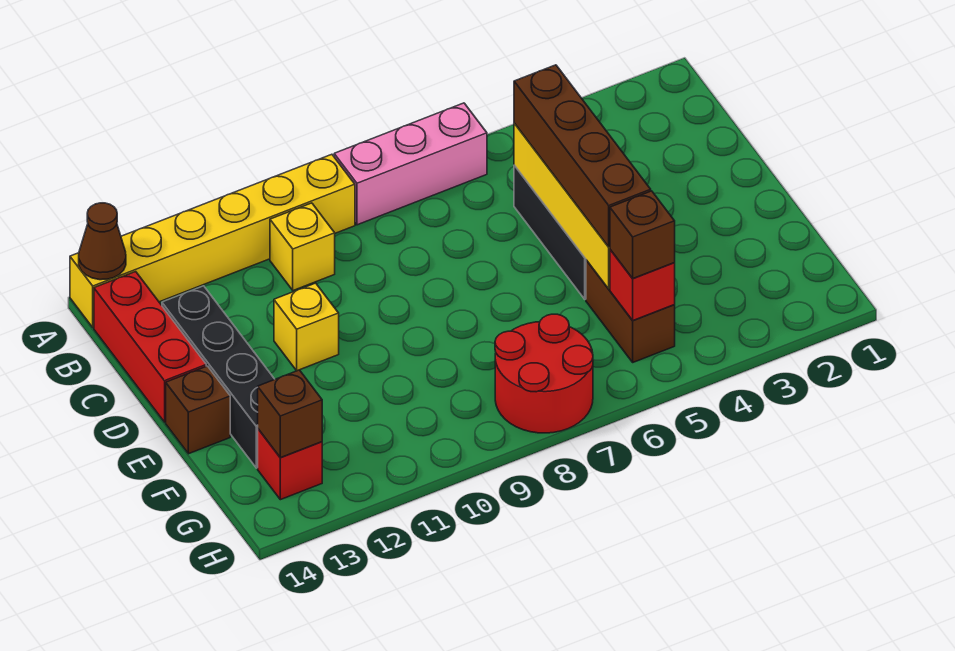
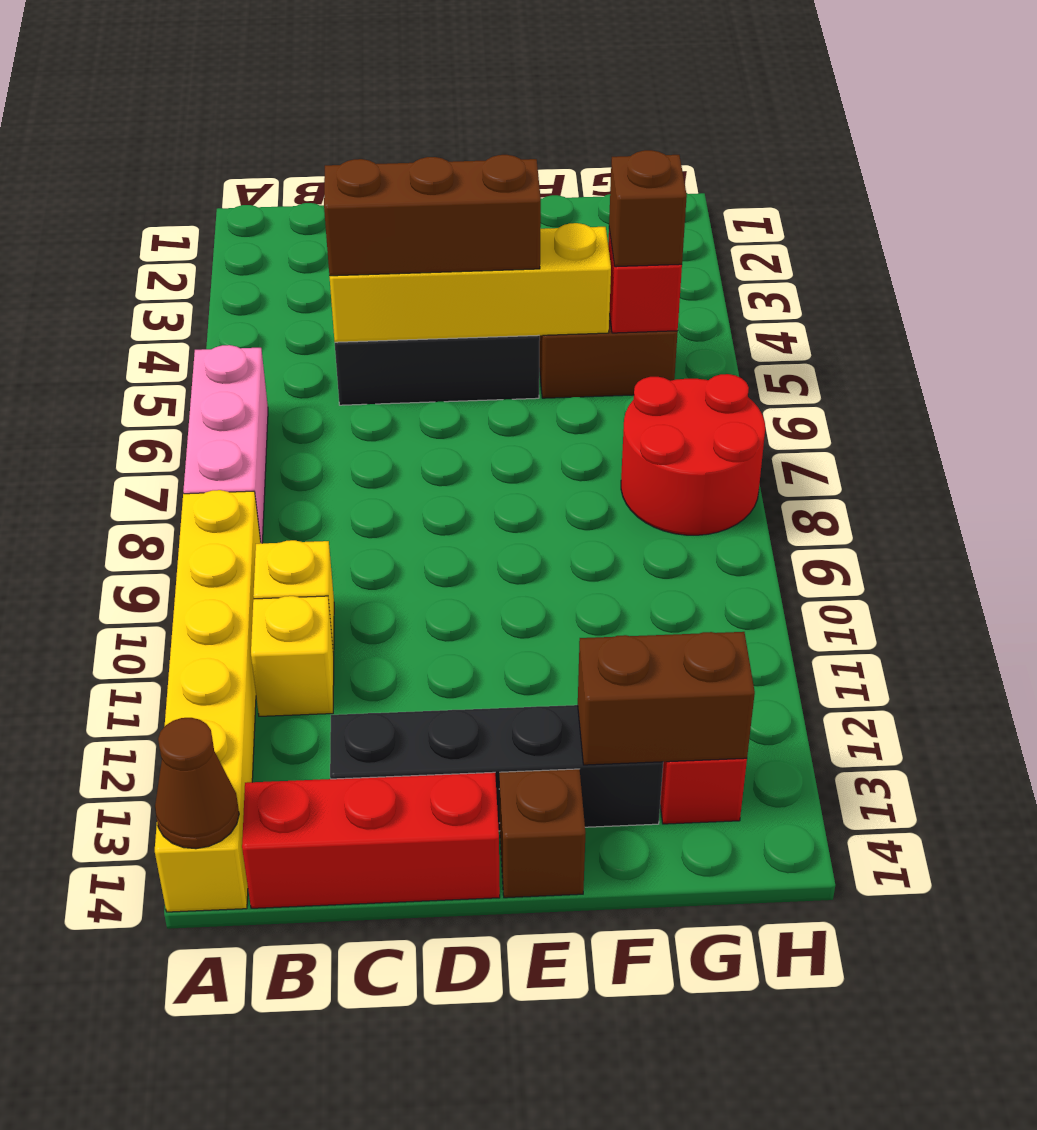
brown brick C5:F5 level 3 -> brown brick C5:E5 level 3
yellow brick D11 level 1 -> yellow brick B11 level 1
brown brick G13 level 2 -> brown brick F13:G13 level 2

